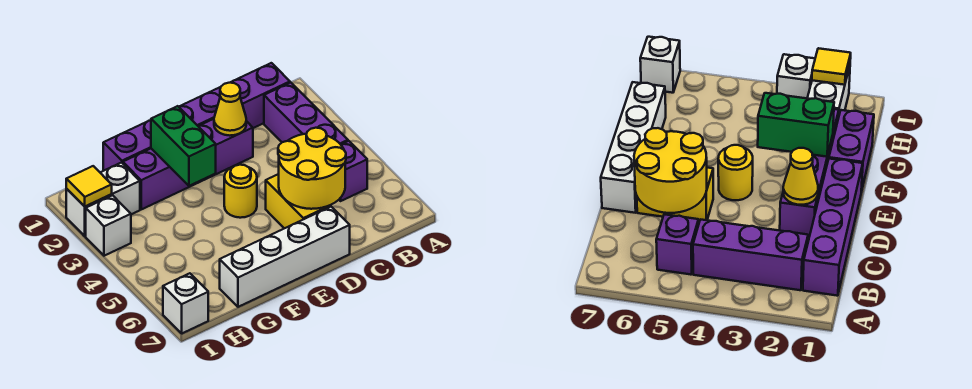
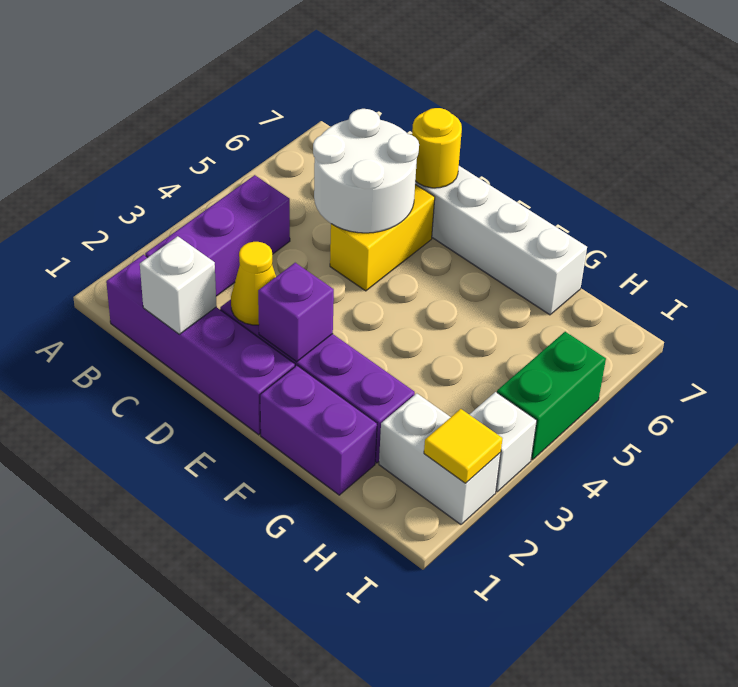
purple brick B5 level 1 -> purple brick E2 level 2
yellow round brick C5:D6 level 2 -> white round brick C5:D6 level 2
yellow round brick E4 level 1 -> yellow round brick D7 level 2
green brick F2:F3 level 2 -> green brick I4:I5 level 1
white brick I7 level 1 -> white brick C1 level 2

